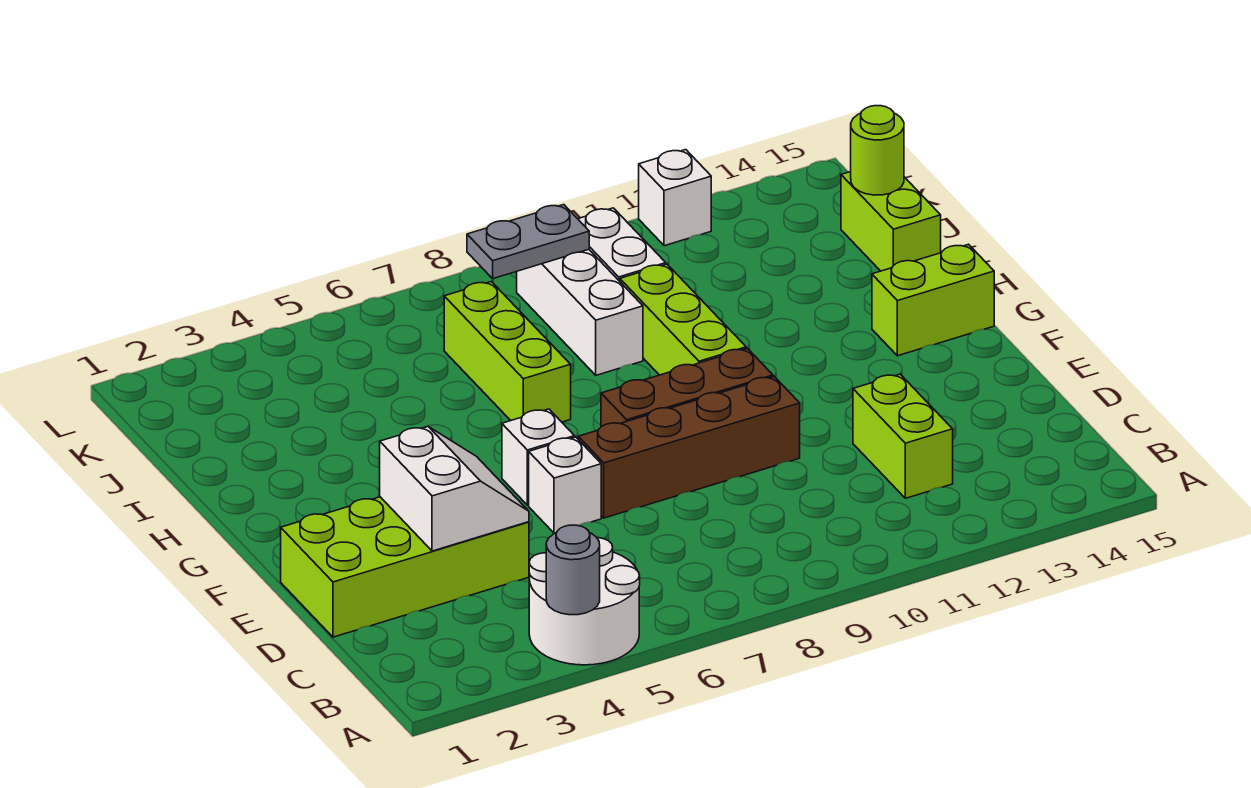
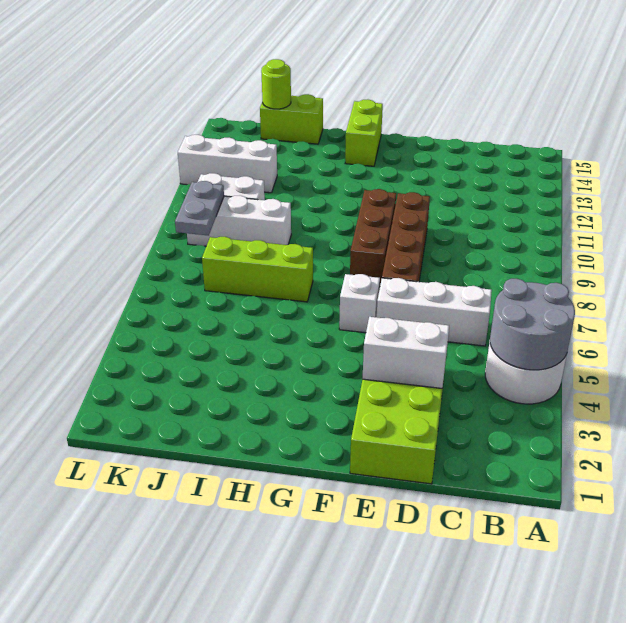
grey round brick A4 level 2 -> grey round brick A4:B5 level 2
lime brick C12:D12 level 1 -> none
white brick E6 level 1 -> white brick C6:E6 level 1
lime brick G10:I10 level 1 -> none
white brick L12 level 1 -> white brick J12:L12 level 1

